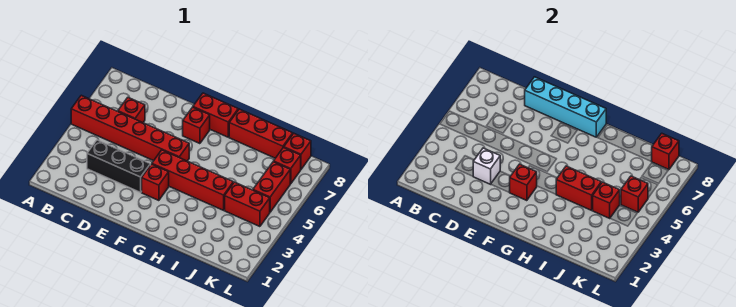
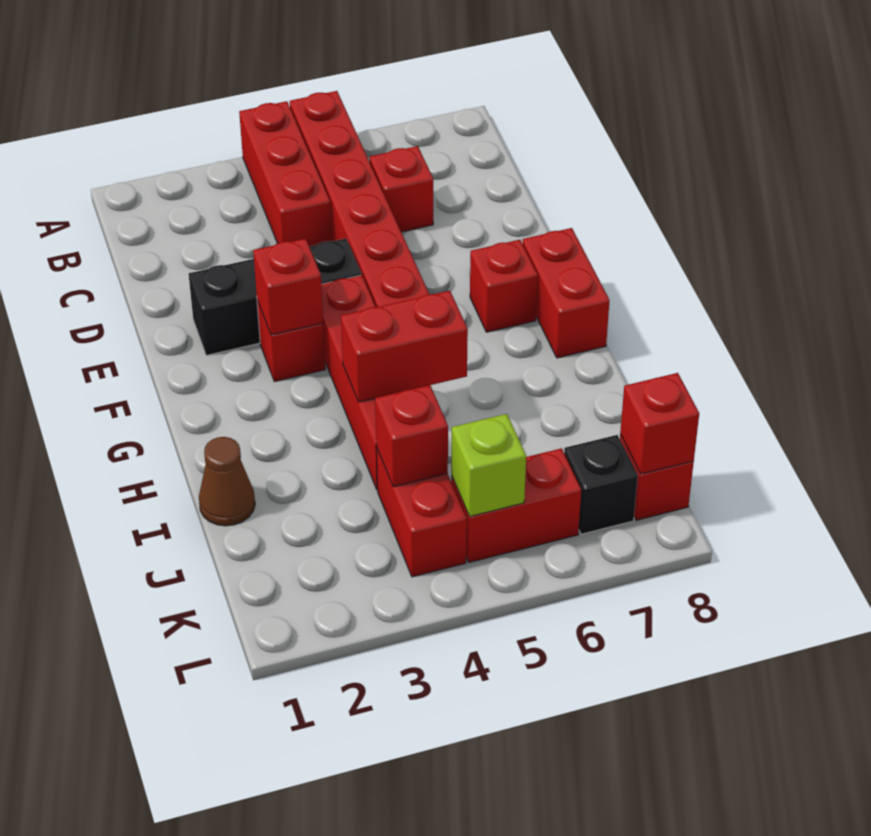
black brick C3:E3 level 1 -> black brick E2:E4 level 1
white brick D3 level 2 -> none
cyan brick D8:G8 level 2 -> none
red brick H4:I4 level 2 -> red brick H4:H5 level 2
red brick H8:J8 level 1 -> red brick A4:C4 level 1
none -> brown cone I1 level 1
red brick K5 level 2 -> lime brick K5 level 2
red brick K7 level 1 -> black brick K7 level 1

